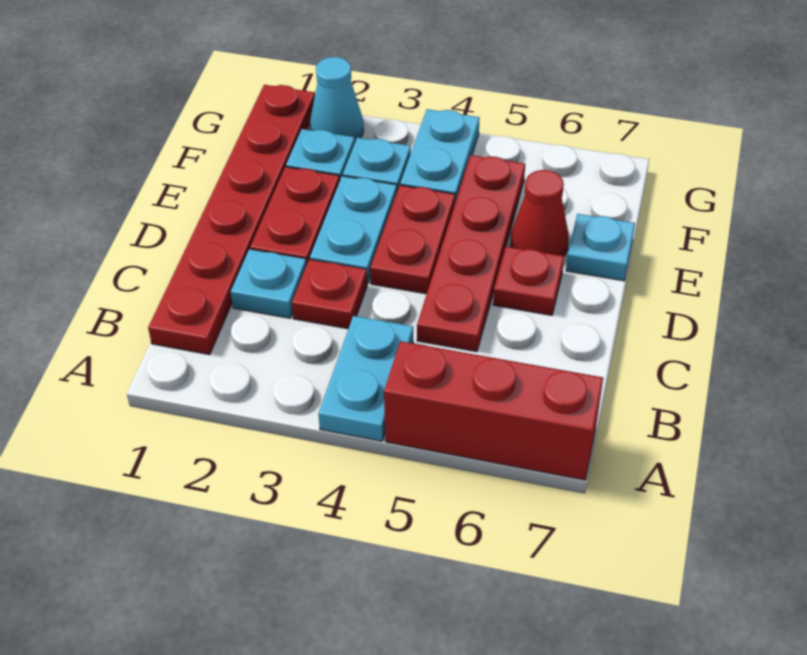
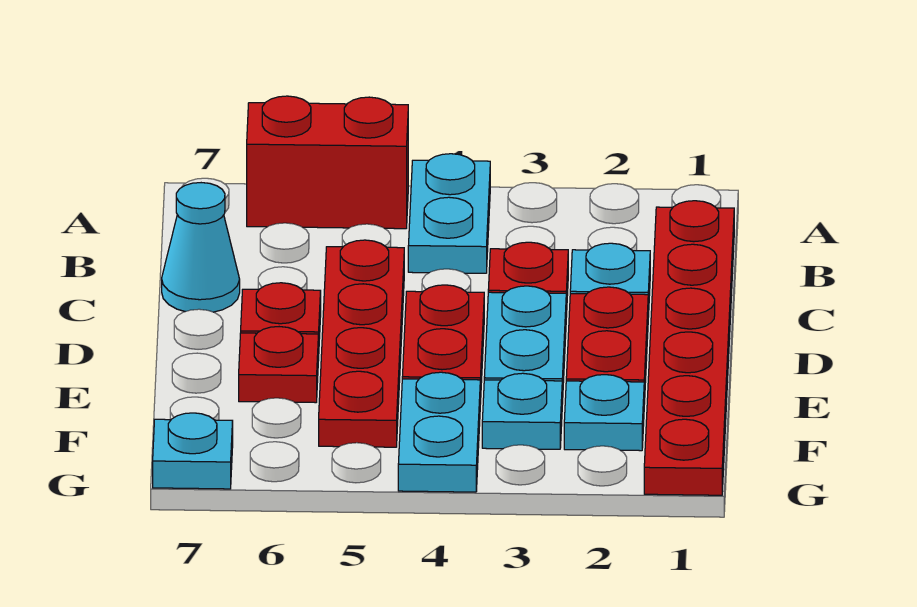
red brick A5:A7 level 1 -> red brick A5:A6 level 1
red cone E6 level 1 -> red plate E6 level 1
cyan plate E7 level 1 -> cyan plate G7 level 1
cyan cone G2 level 1 -> cyan cone C7 level 1

